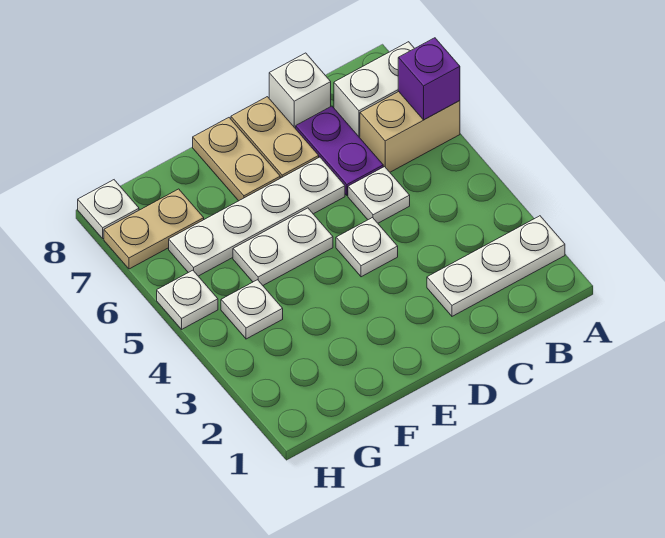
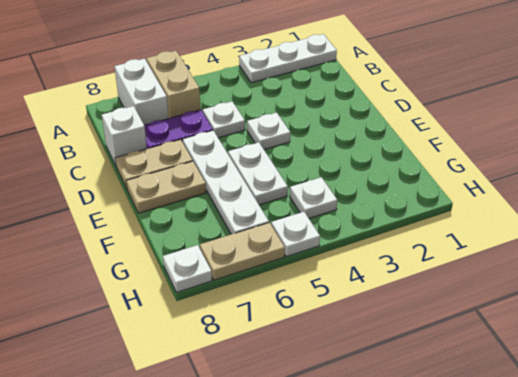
white plate A2:C2 level 1 -> white plate A1:A3 level 1
purple brick A6 level 2 -> none
tan plate G7:H7 level 1 -> tan plate H6:H7 level 1

